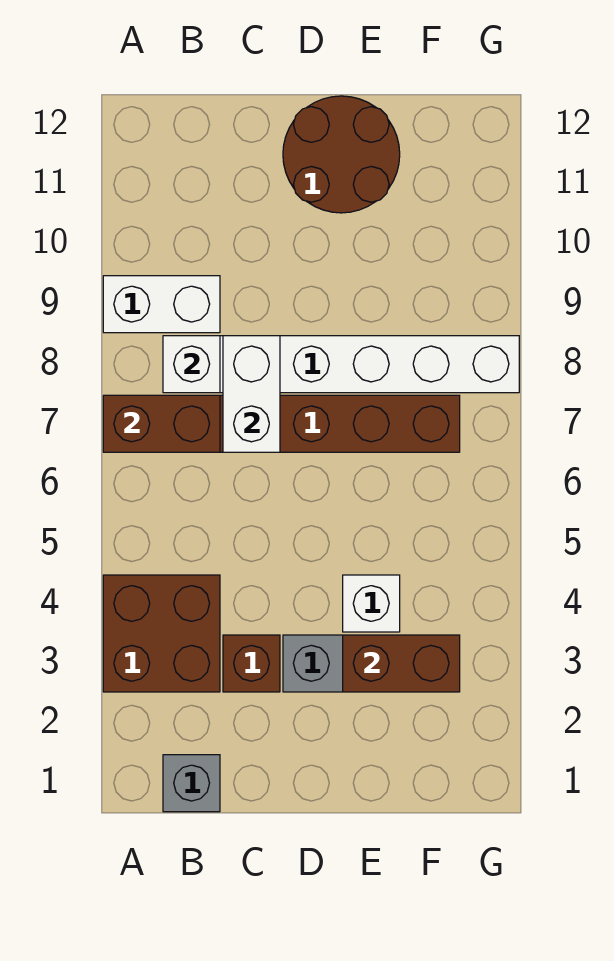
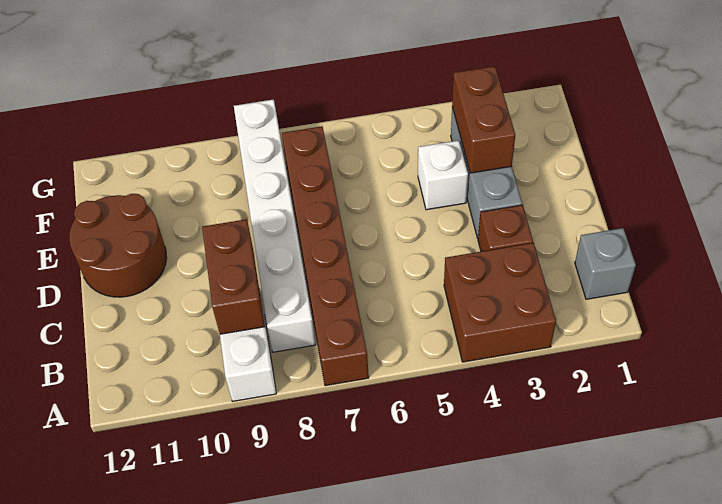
brown brick A7:B7 level 2 -> brown brick B9:C9 level 2
white brick B8 level 2 -> none
white brick C7:C8 level 2 -> none

